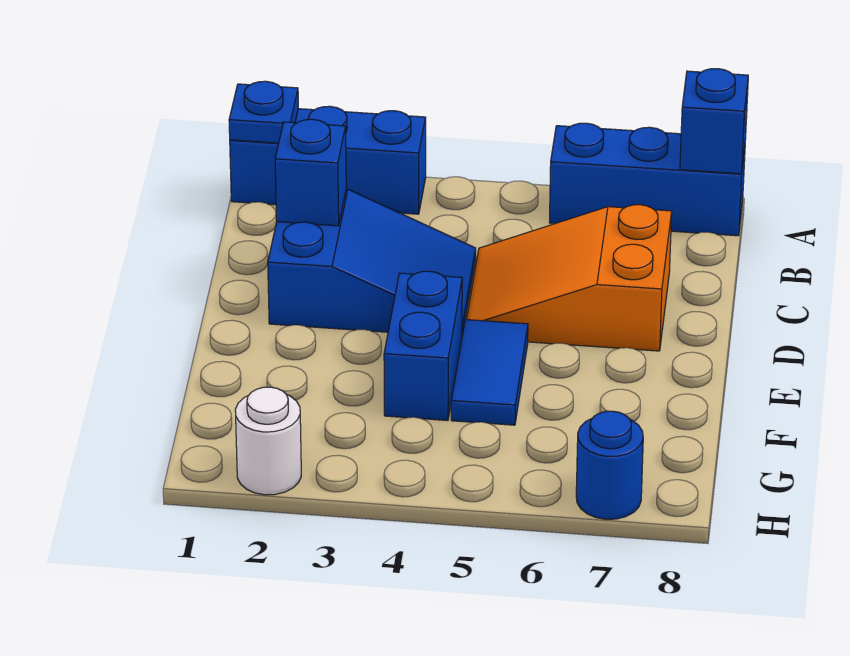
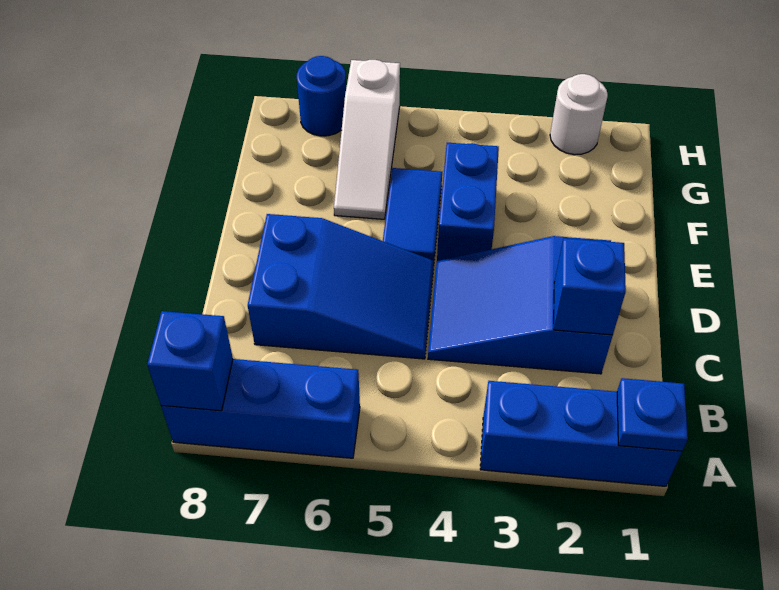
orange slope C5:D7 level 1 top 7 -> blue slope C5:D7 level 1 top 7
none -> white slope F6:H6 level 1 top H

